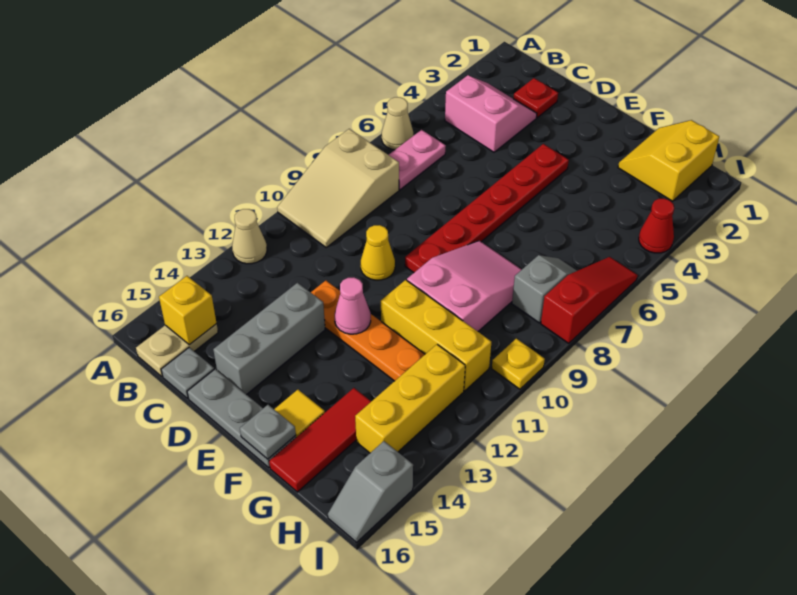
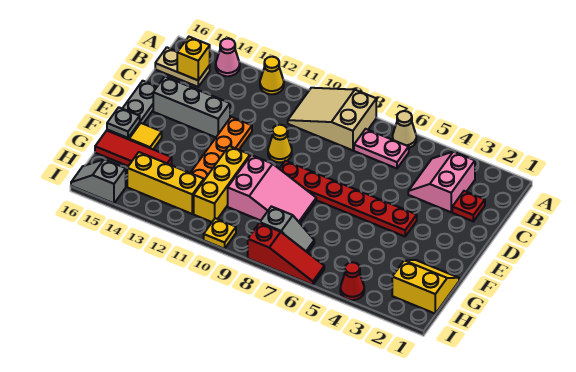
tan cone A12 level 1 -> yellow cone A12 level 1
pink slope B3:C4 level 1 top 4 -> pink slope B3:C4 level 1 top 3
grey plate C16 level 1 -> none
pink cone E12 level 2 -> pink cone A14 level 1

